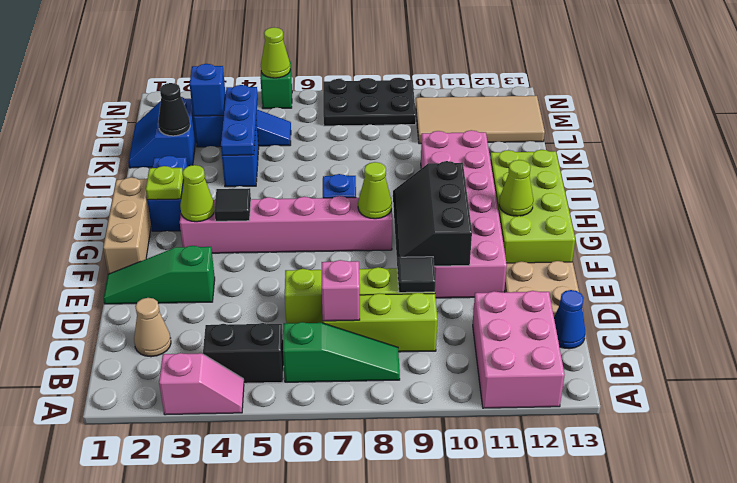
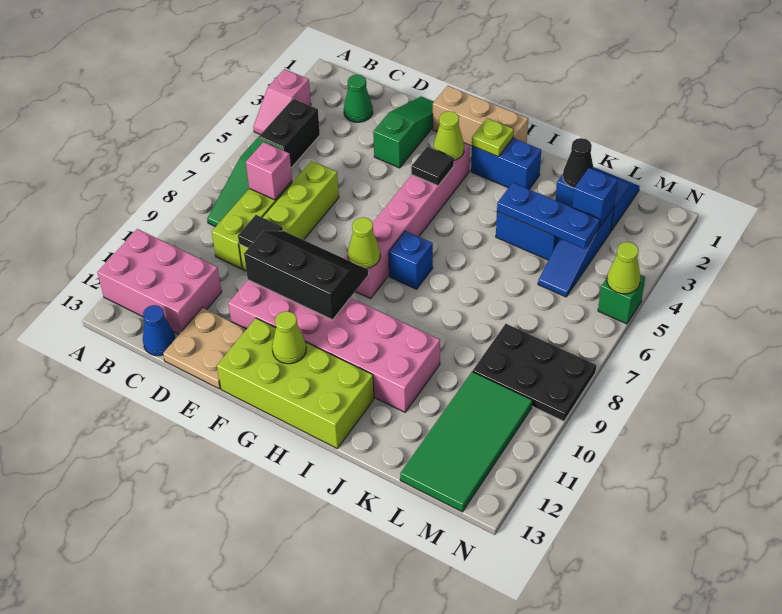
tan cone C2 level 1 -> green cone C2 level 1
tan tile L10:M13 level 1 -> green tile L10:M13 level 1
black plate M7:N9 level 1 -> black plate L8:N9 level 1

